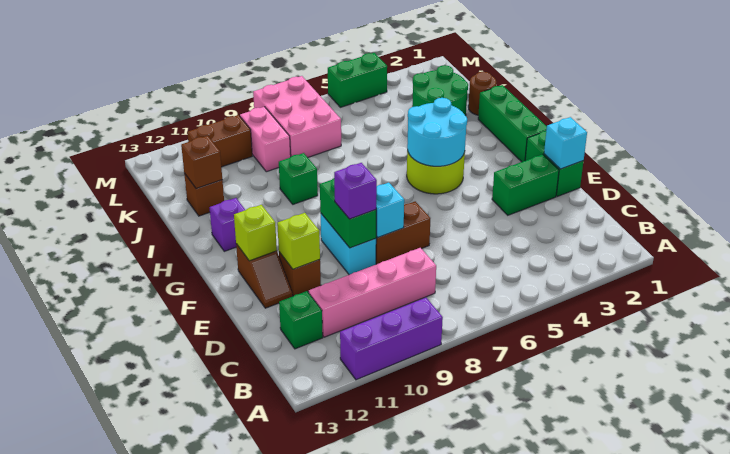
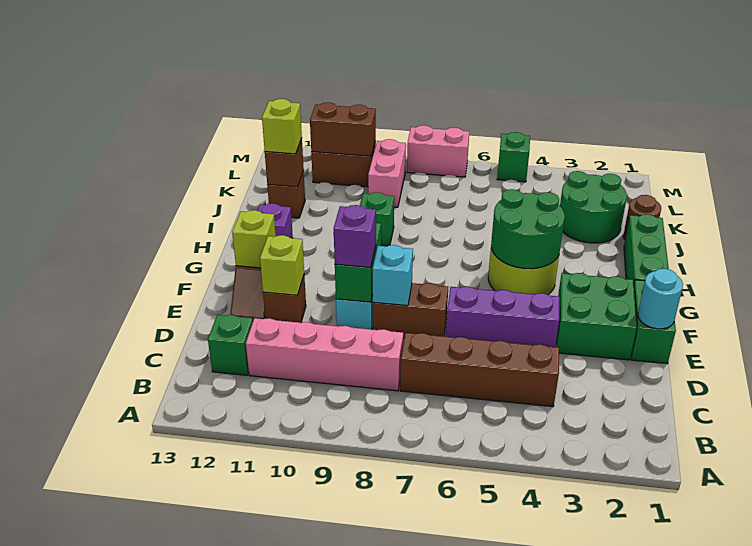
purple brick A9:A11 level 1 -> purple brick E4:E6 level 1
none -> brown brick C4:C7 level 1
cyan brick E1 level 2 -> cyan round brick E1 level 2
green brick E2:E3 level 1 -> green brick E2:F3 level 1
cyan round brick G4:H5 level 2 -> green round brick G4:H5 level 2
none -> lime brick J12 level 3
pink brick K7:M8 level 1 -> pink brick M7:M8 level 1
none -> brown brick L10:L11 level 2
green brick M4:M5 level 1 -> green brick M5 level 1

